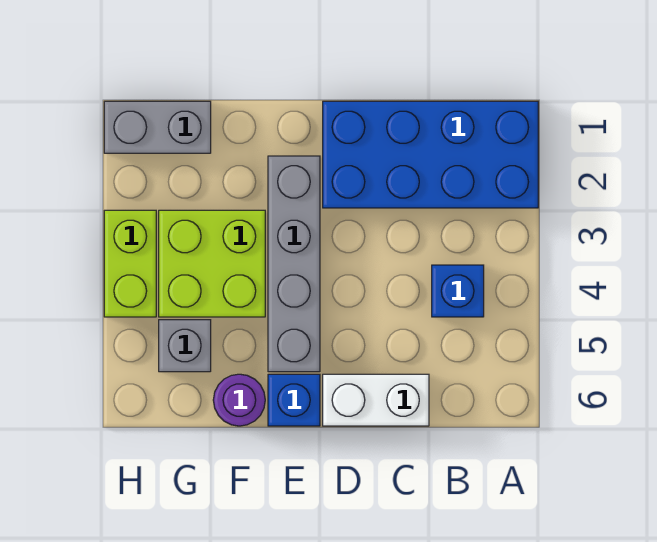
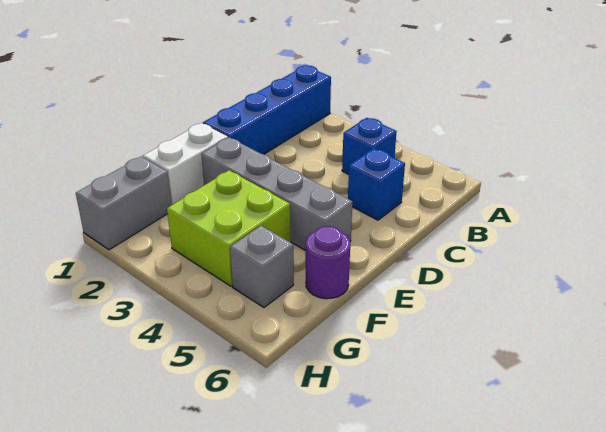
blue brick A1:D2 level 1 -> blue brick A1:D1 level 1
white brick C6:D6 level 1 -> white brick E1:F1 level 1
blue brick E6 level 1 -> blue brick C5 level 1
lime brick H3:H4 level 1 -> none

